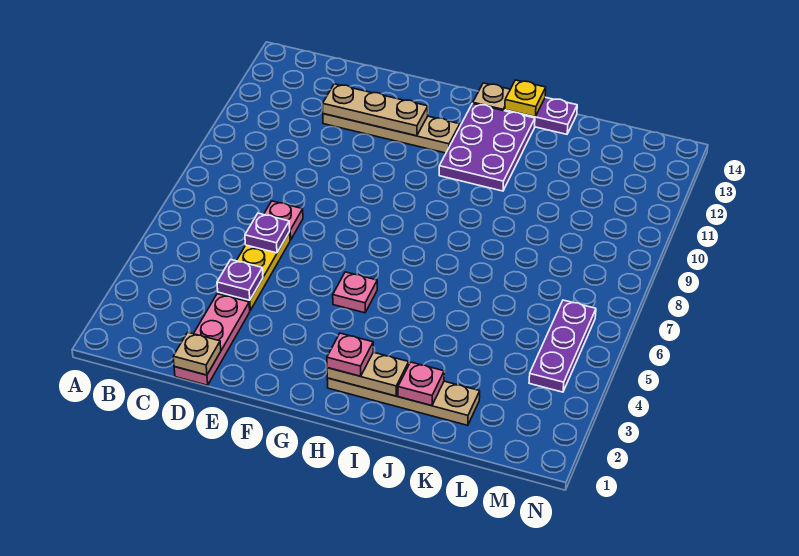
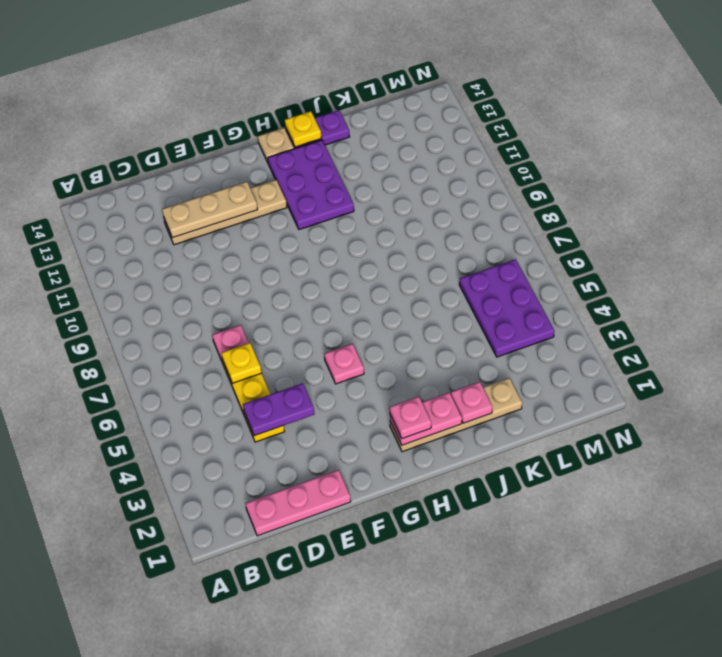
pink plate D1:D3 level 1 -> pink plate C1:E1 level 1
tan plate D1 level 2 -> none
purple plate D4 level 2 -> purple plate D4:E4 level 2
purple plate D6 level 2 -> yellow plate D6 level 2
tan plate H2:I2 level 2 -> pink plate H2:I2 level 2
purple plate M4:M6 level 1 -> purple plate L4:M6 level 1

